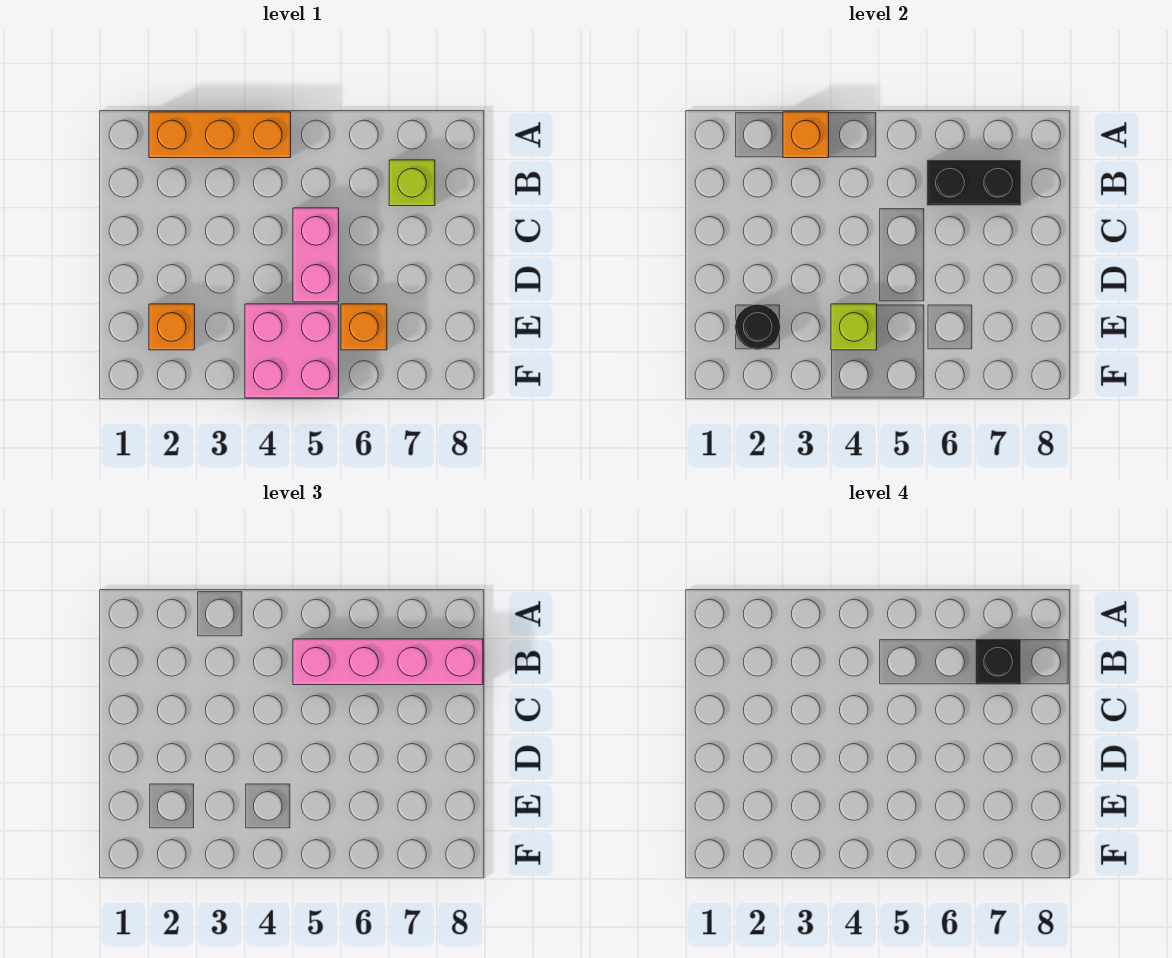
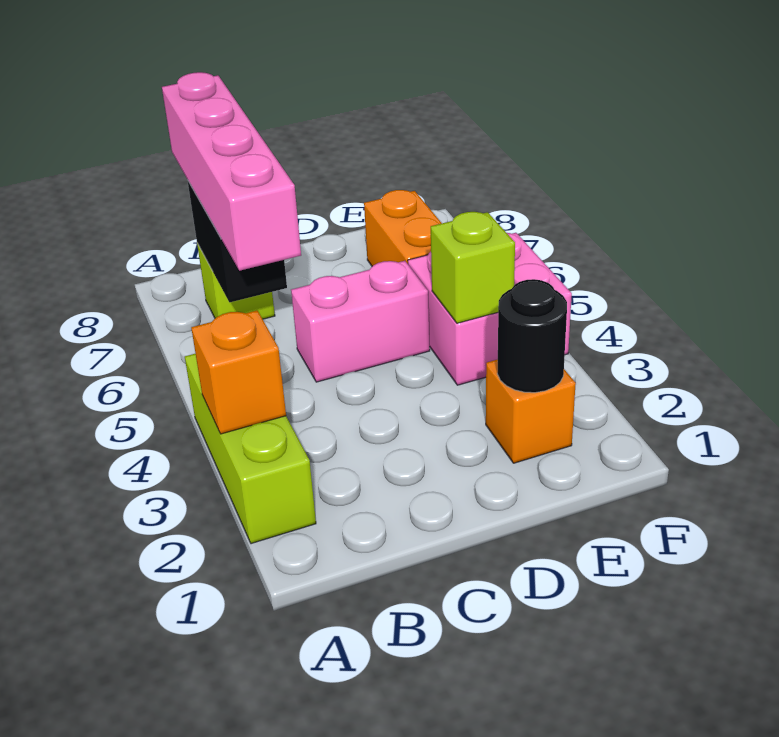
orange brick A2:A4 level 1 -> lime brick A2:A4 level 1
black brick B7 level 4 -> none
orange brick E6 level 1 -> orange brick E6:E7 level 1

